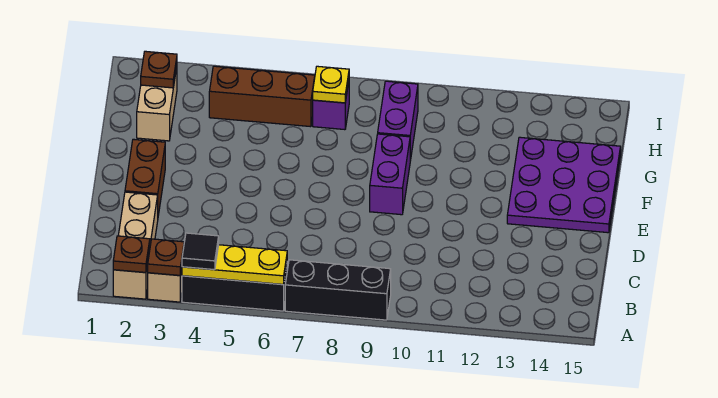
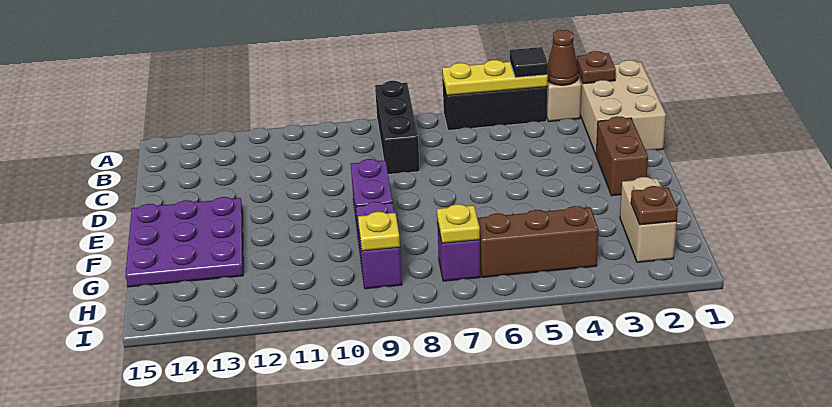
tan brick A2:C2 level 1 -> tan brick A1:C2 level 1
brown plate A3 level 2 -> brown cone A3 level 2
black brick A7:A9 level 1 -> black brick A8:C8 level 1
none -> yellow plate H9 level 2

